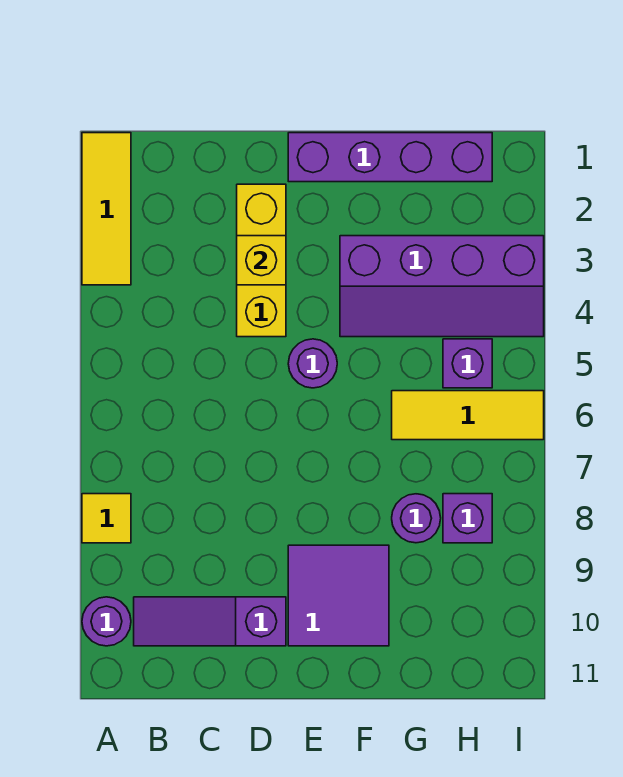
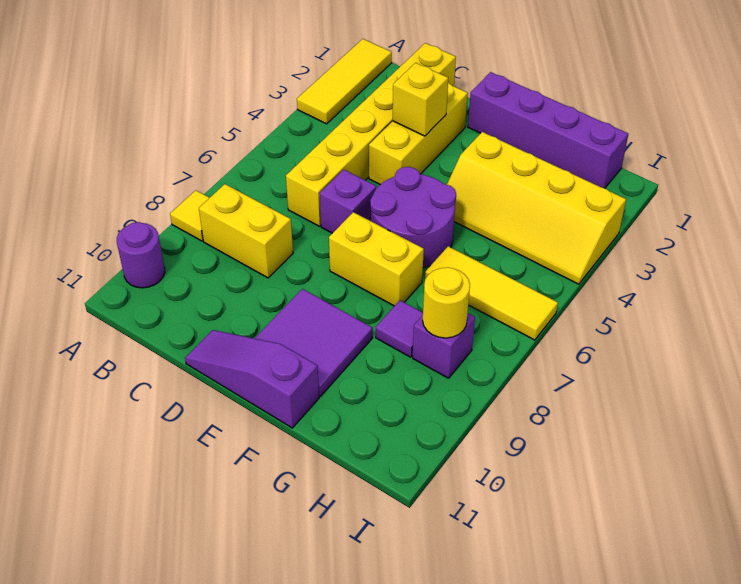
none -> yellow brick B8:C8 level 1
purple slope B10:D10 level 1 top D -> purple slope D11:F11 level 1 top F
none -> yellow brick C1:C6 level 1
purple round brick E5 level 1 -> purple round brick E5:F6 level 1
none -> yellow brick E7:F7 level 1
purple slope F3:I4 level 1 top 3 -> yellow slope F3:I4 level 1 top 3
purple round brick G8 level 1 -> purple tile G8 level 1
purple brick H5 level 1 -> purple brick D6 level 1
none -> yellow round brick H8 level 2

